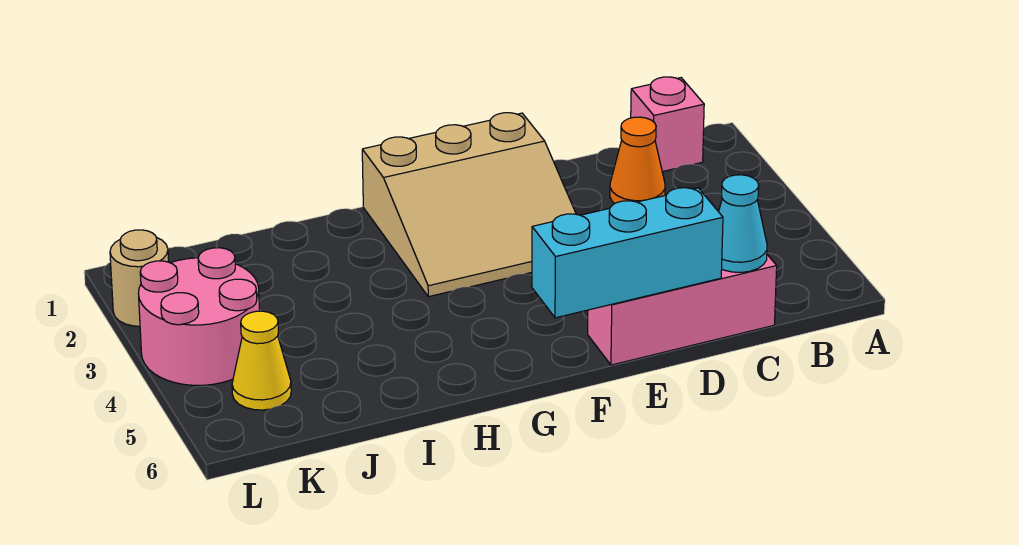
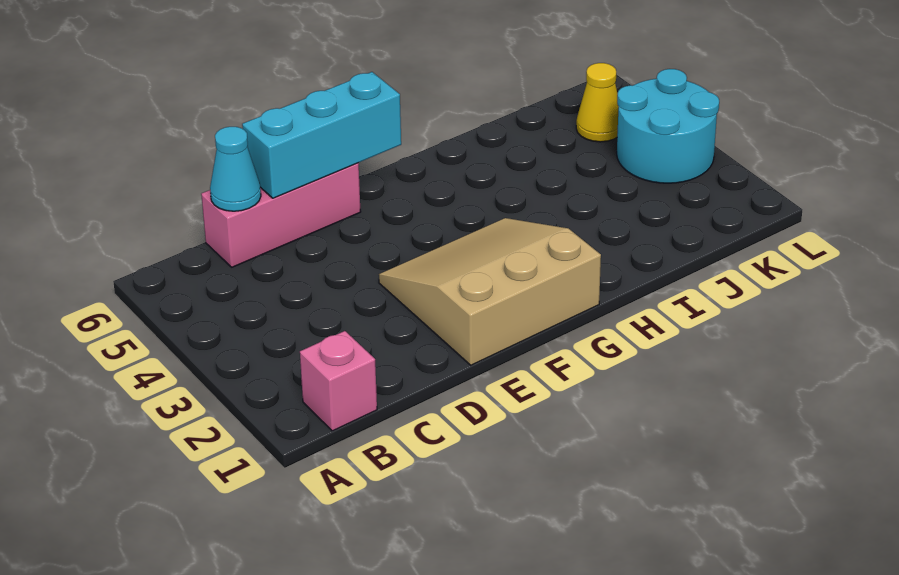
orange cone C2 level 1 -> none
pink round brick K3:L4 level 1 -> cyan round brick K3:L4 level 1
tan round brick L2 level 1 -> none

